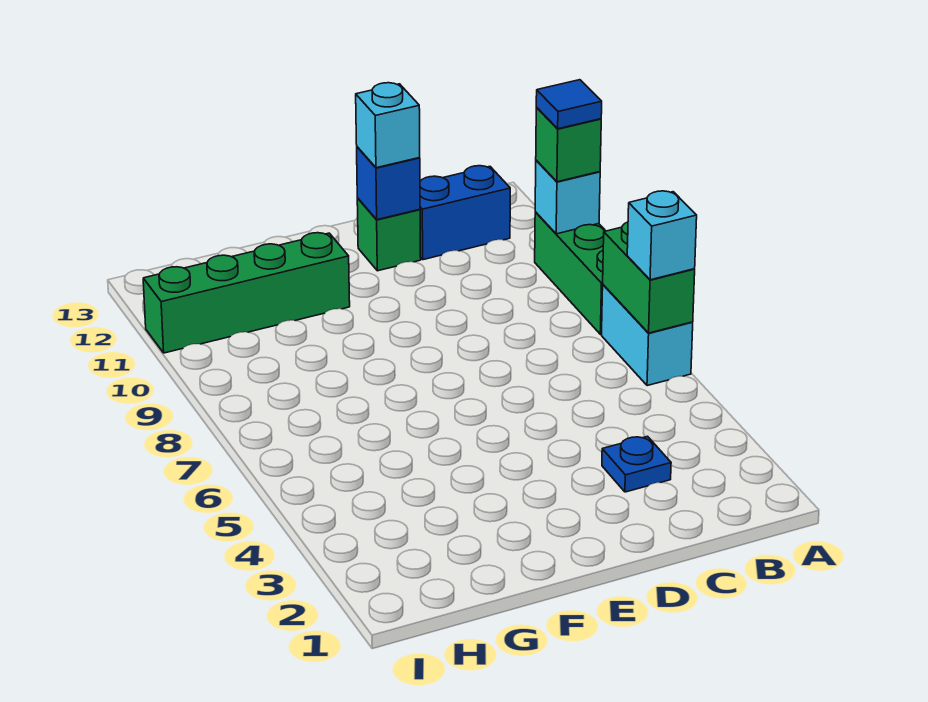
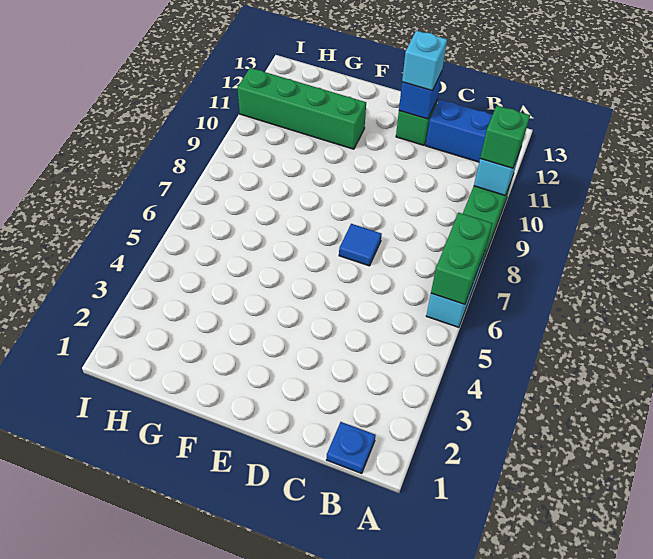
cyan brick A6 level 3 -> none
blue tile A10 level 4 -> blue tile D7 level 1
blue plate C3 level 1 -> blue plate B1 level 1

